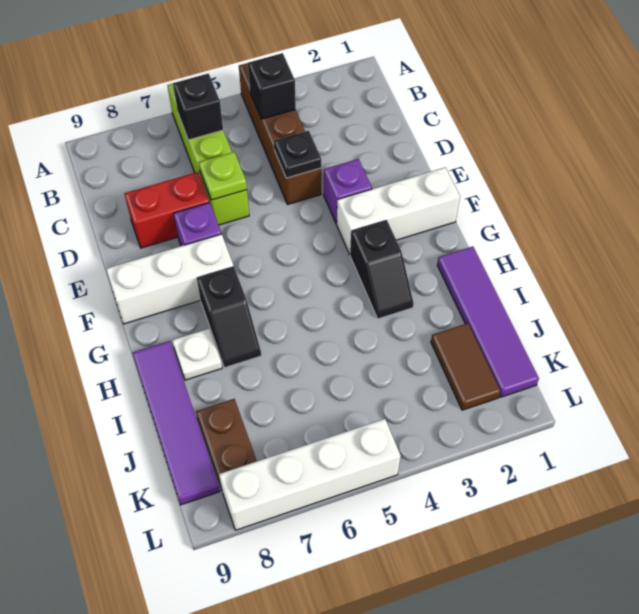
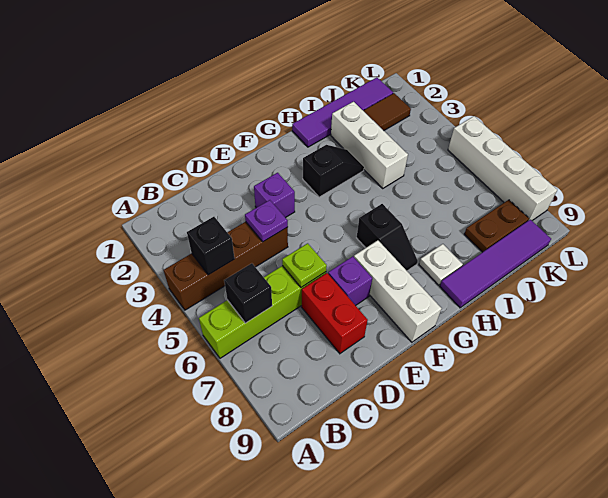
black plate D4 level 2 -> purple plate D4 level 2
white brick F1:F3 level 1 -> white brick I2:I4 level 1
black slope G7:H7 level 1 top G -> black slope G6:G7 level 1 top 6

